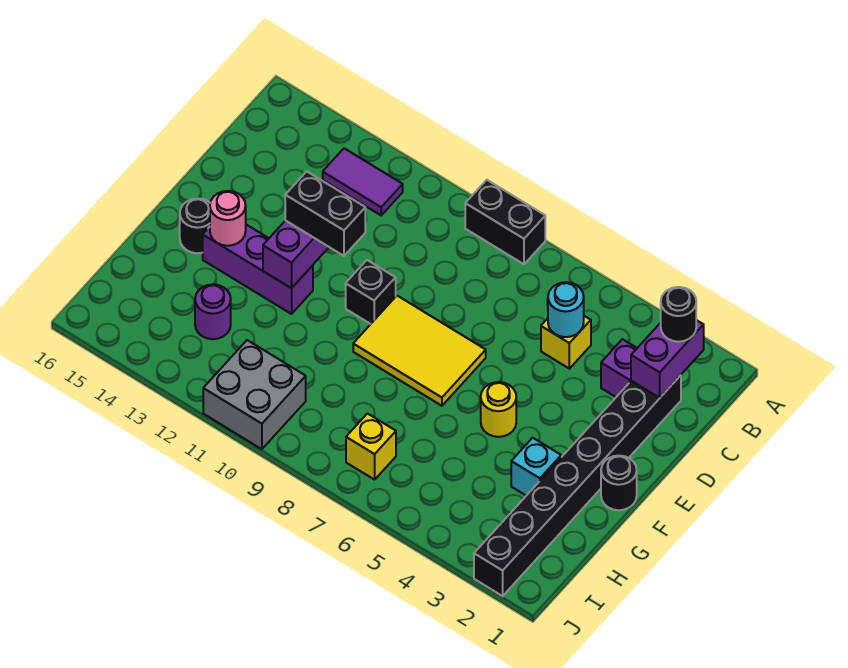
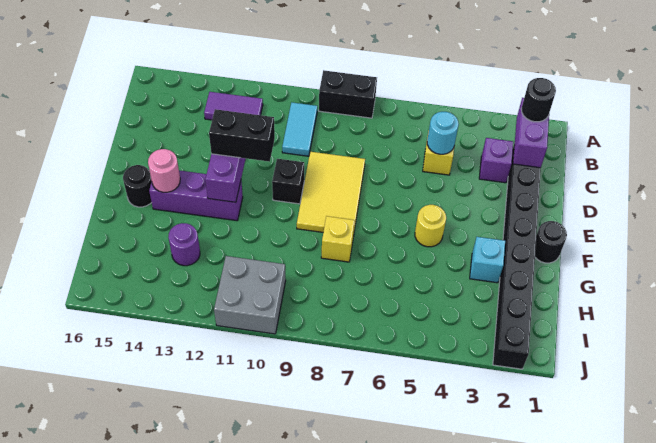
none -> cyan tile B10:C10 level 1
yellow tile E7:F9 level 1 -> yellow tile D8:F9 level 1
yellow brick I7 level 1 -> yellow brick G8 level 1

